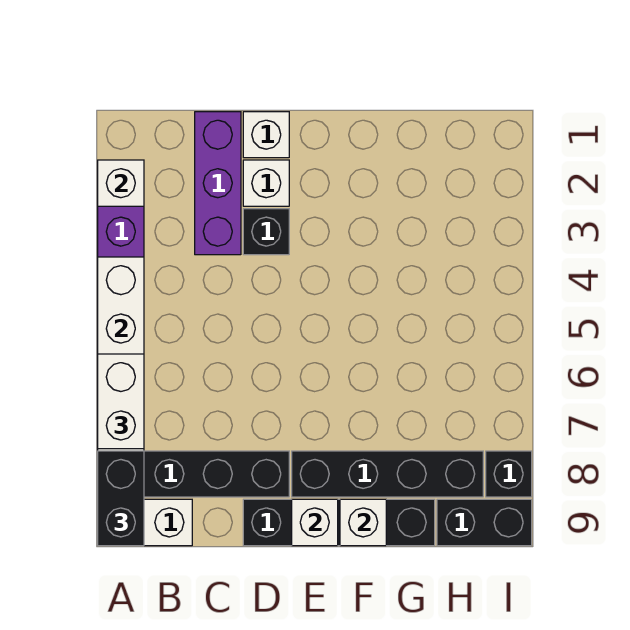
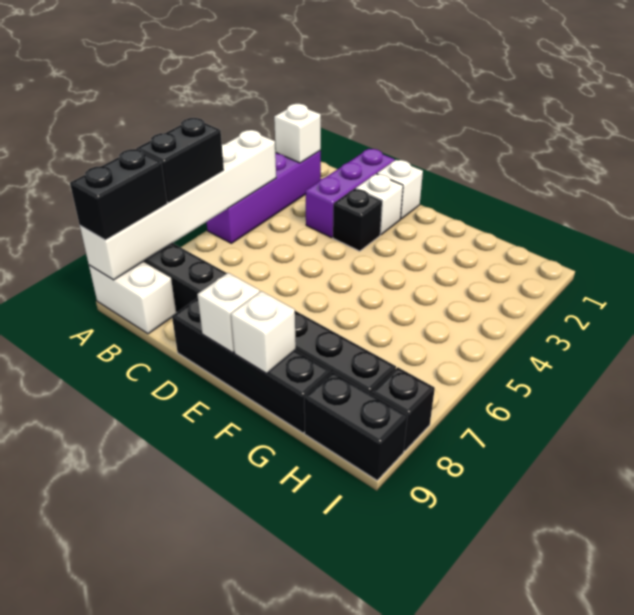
white brick A6:A7 level 3 -> black brick A6:A7 level 3

